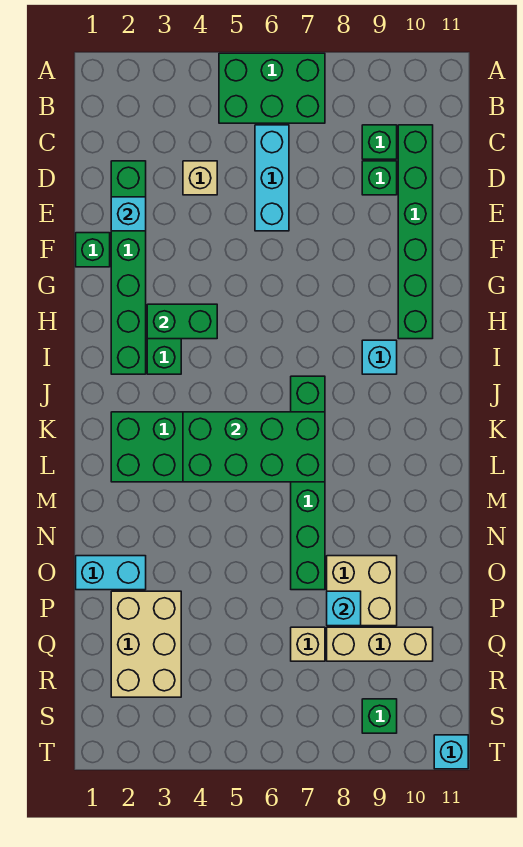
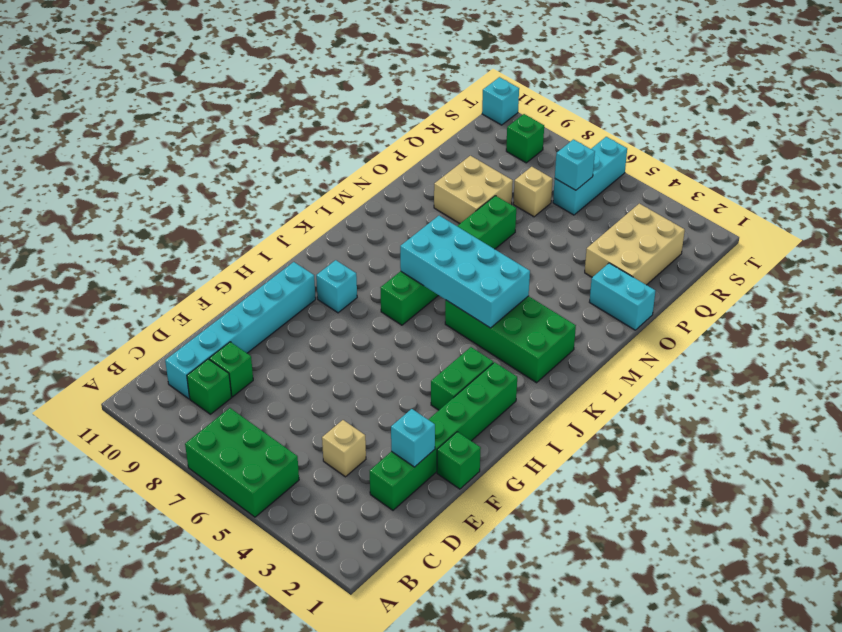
cyan brick C6:E6 level 1 -> cyan brick R6:T6 level 1
green brick C10:H10 level 1 -> cyan brick C10:H10 level 1
green brick H3:H4 level 2 -> none
green brick K4:L7 level 2 -> cyan brick K4:L7 level 2
cyan brick P8 level 2 -> cyan brick R6 level 2
tan brick Q8:Q10 level 1 -> none

